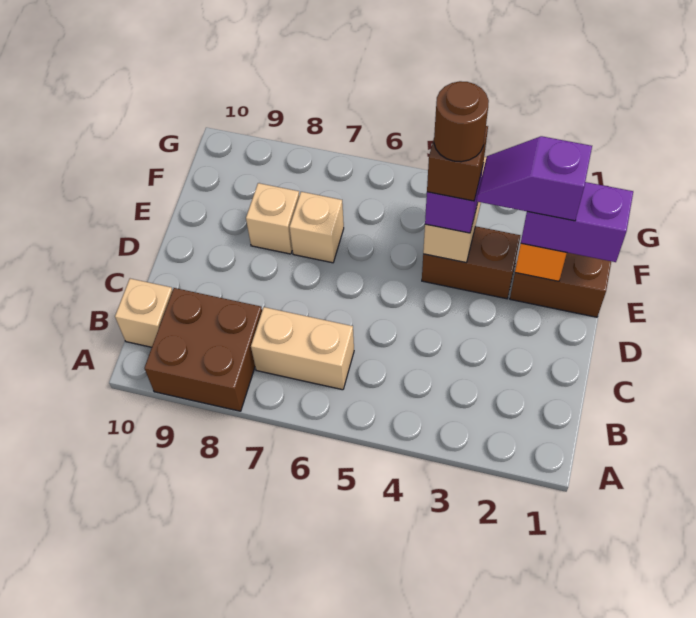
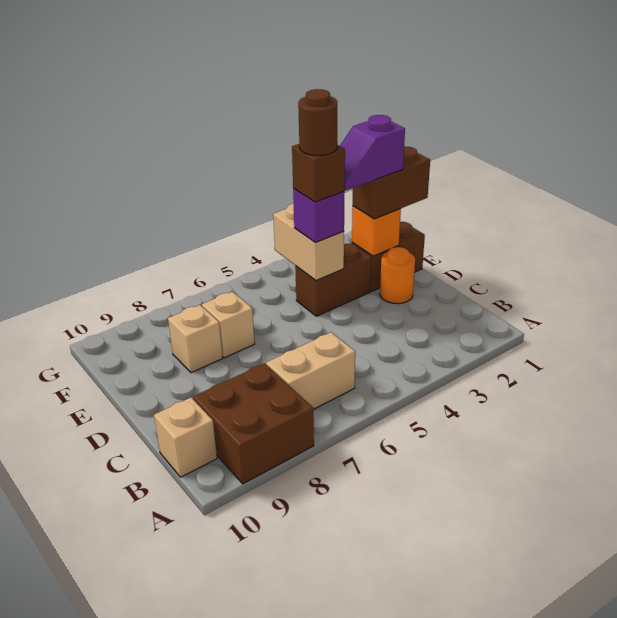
none -> orange round brick D2 level 1
purple brick E1:E2 level 3 -> brown brick E1:E2 level 3

